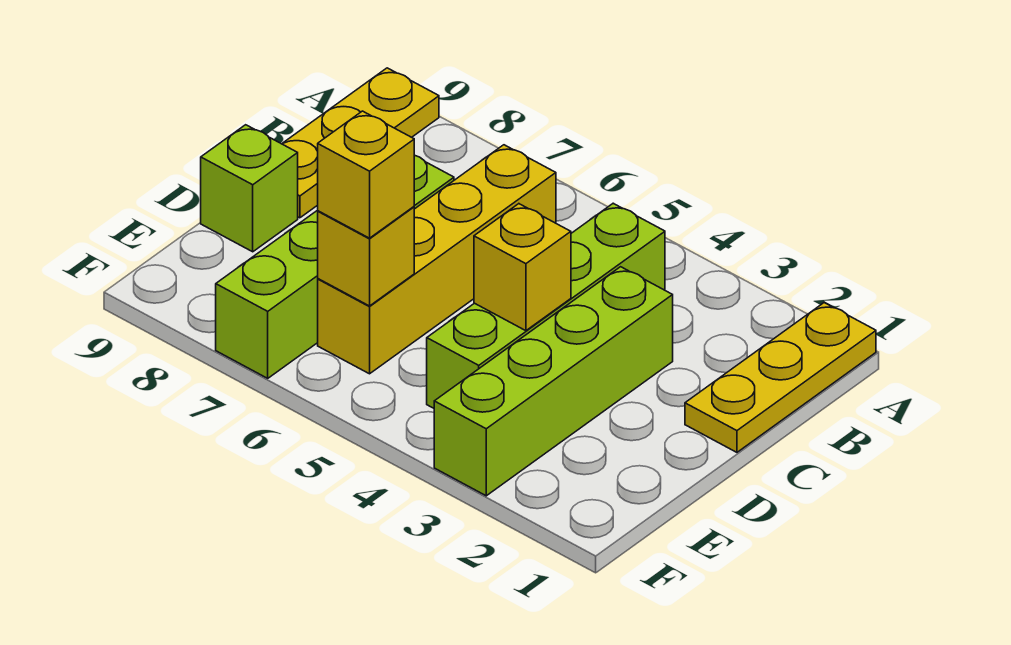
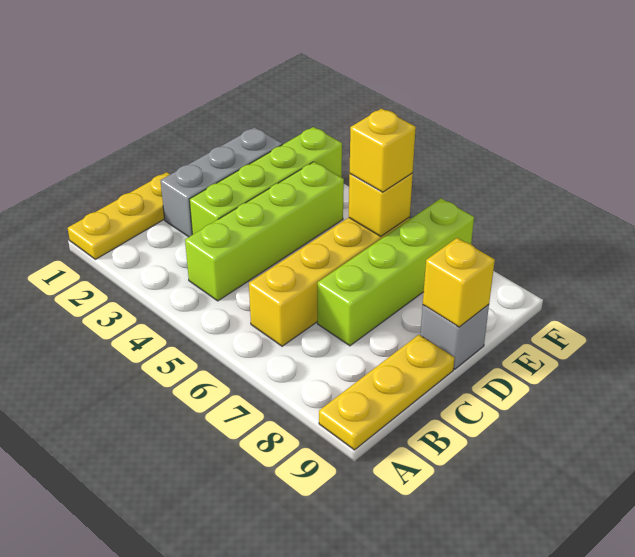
none -> grey brick C2:E2 level 1
yellow brick D4 level 2 -> yellow brick D9 level 2
lime brick D9 level 1 -> grey brick D9 level 1

